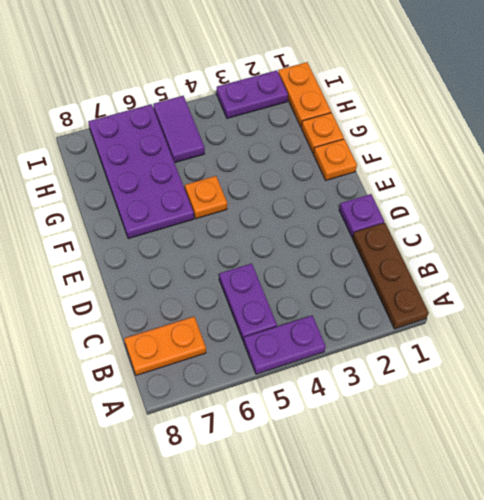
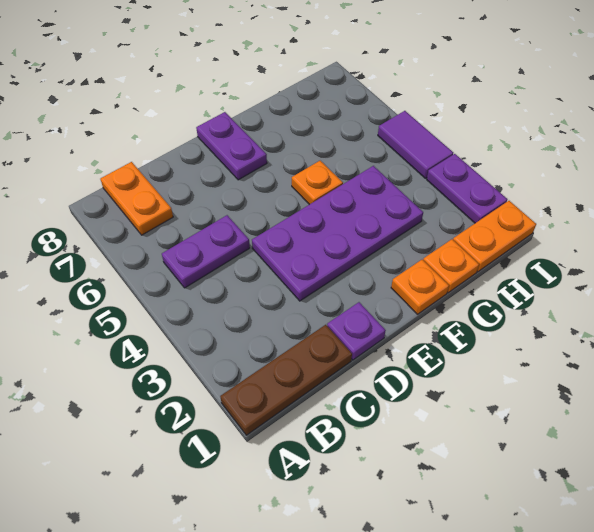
purple plate A4:A5 level 1 -> purple plate E7:E8 level 1
purple plate F6:I7 level 1 -> purple plate D3:G4 level 1
purple tile H5:I5 level 1 -> purple tile I4:I5 level 1

